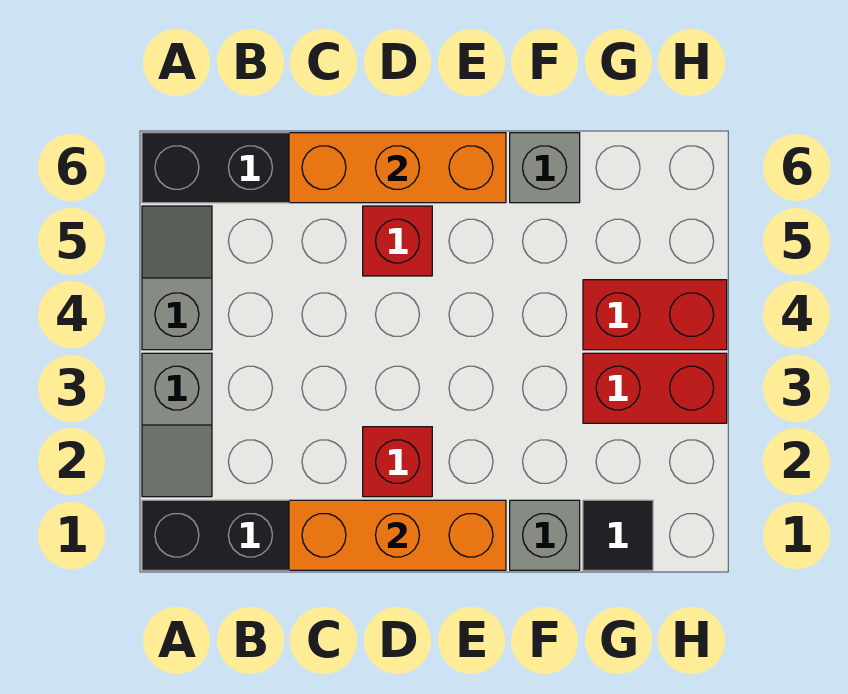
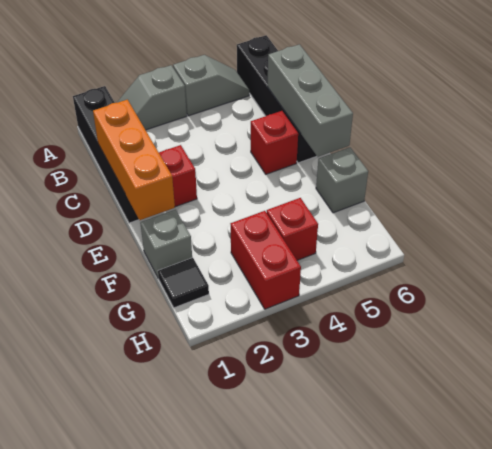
orange brick C6:E6 level 2 -> grey brick C6:E6 level 2
red brick G4:H4 level 1 -> red brick G4 level 1

